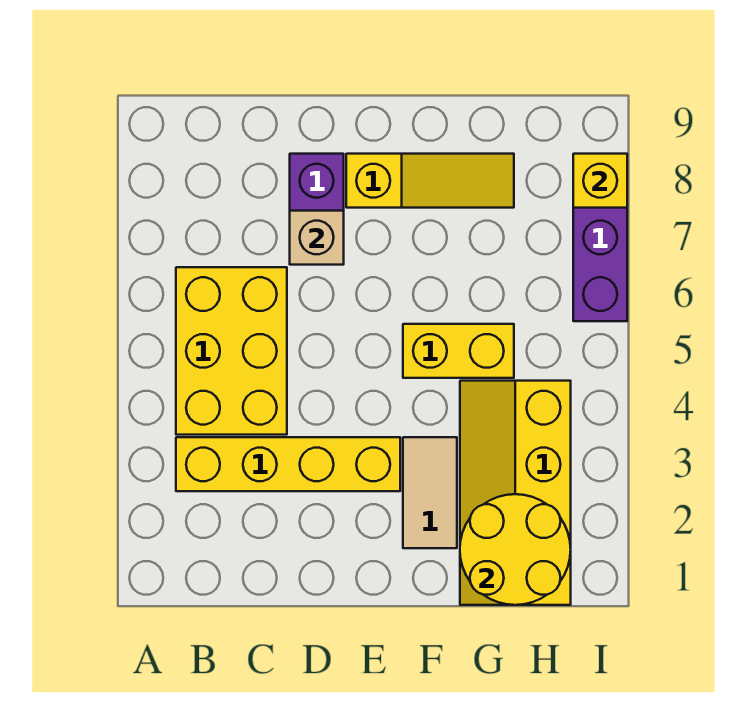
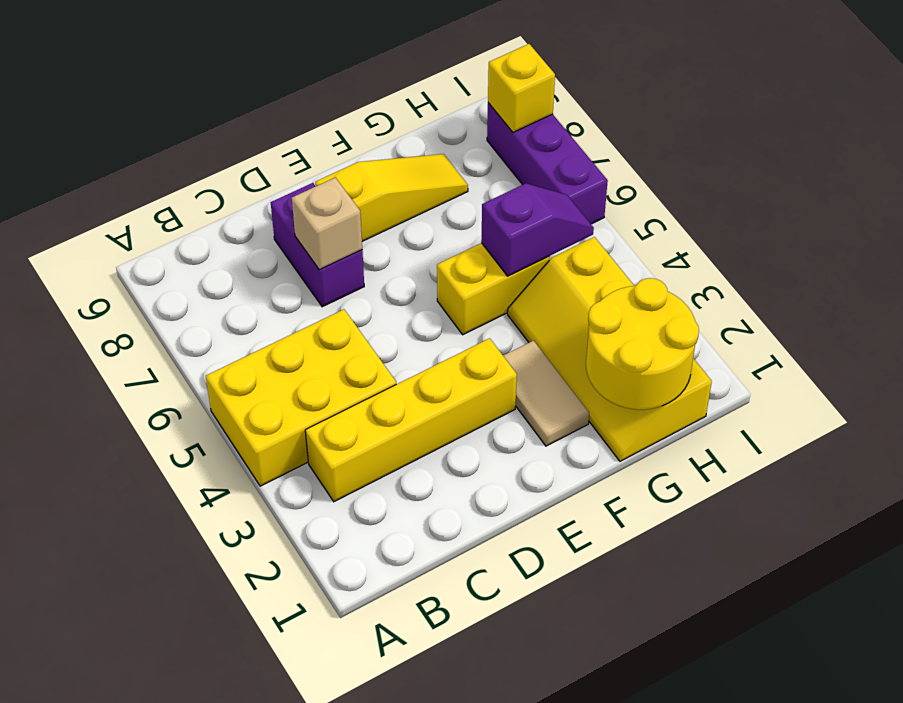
yellow brick B4:C6 level 1 -> yellow brick A4:C5 level 1
none -> purple slope G5:H5 level 2 top G

